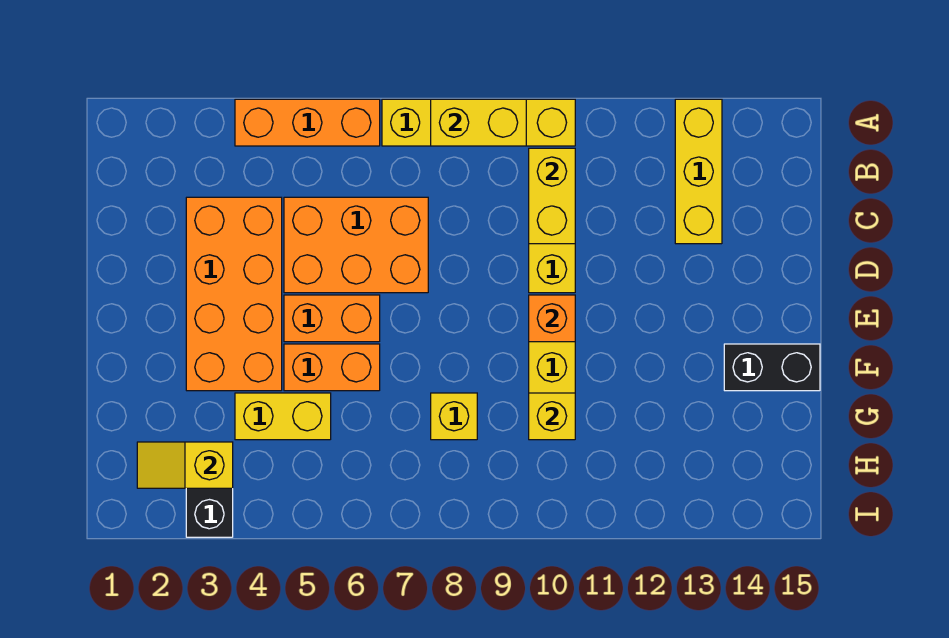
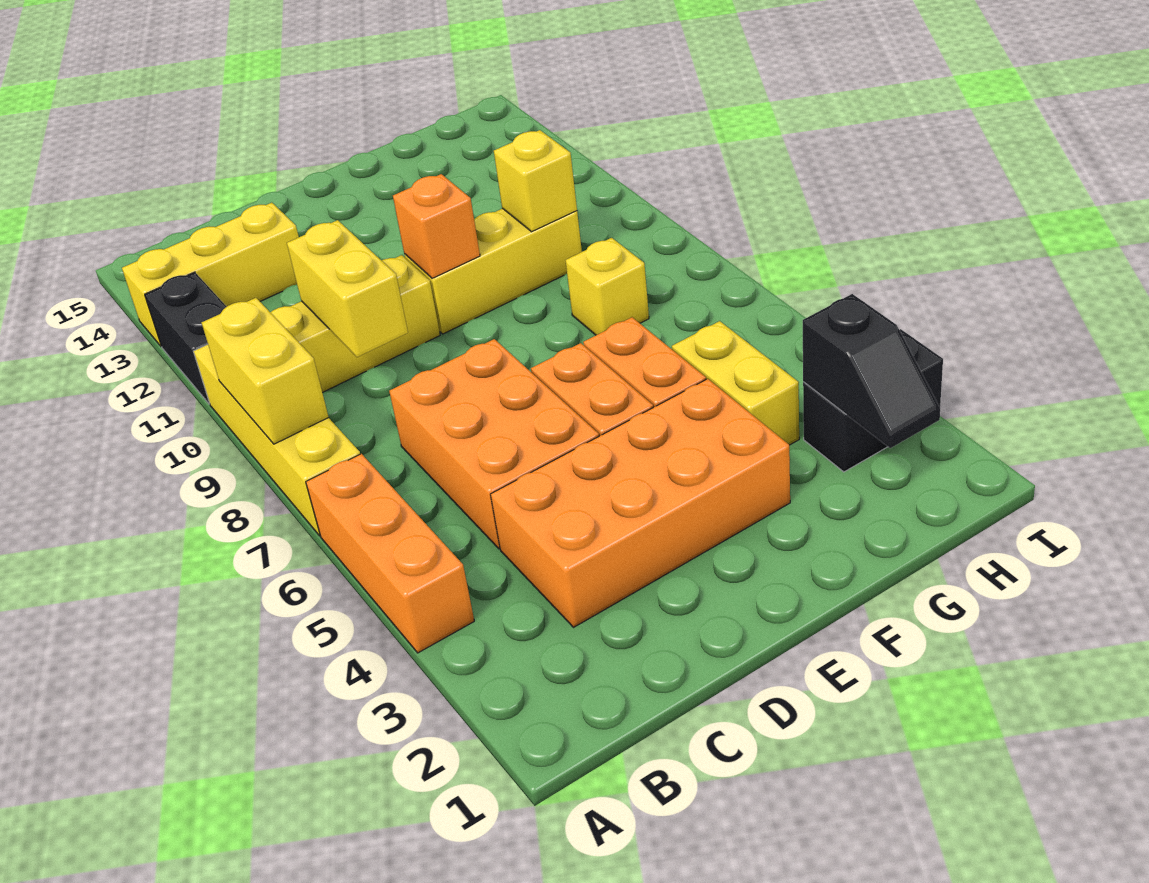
yellow brick B10:C10 level 2 -> yellow brick C9:C10 level 2
black brick F14:F15 level 1 -> black brick A11:A12 level 1
yellow slope H2:H3 level 2 top 3 -> black slope H2:H3 level 2 top 3

